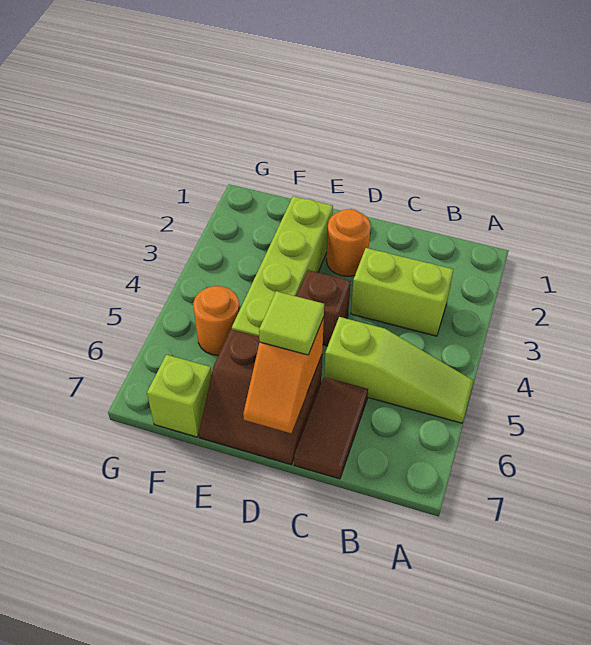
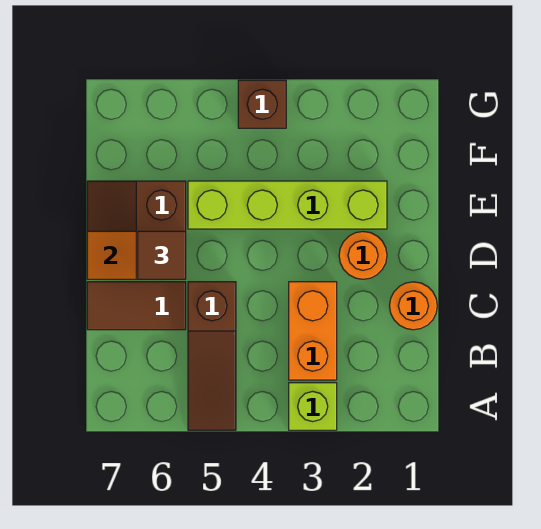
lime slope A5:C5 level 1 top C -> brown slope A5:C5 level 1 top C
lime brick B3:C3 level 1 -> orange brick B3:C3 level 1
brown brick D4 level 1 -> brown brick G4 level 1
lime tile D6 level 3 -> brown tile D6 level 3
orange round brick F5 level 1 -> orange round brick C1 level 1
lime brick F7 level 1 -> lime brick A3 level 1

